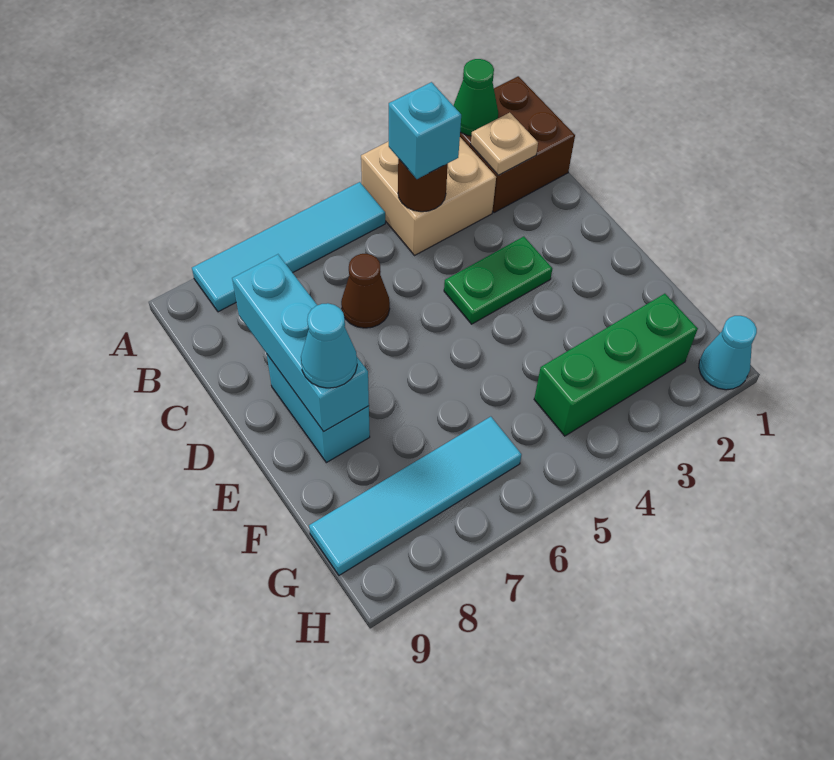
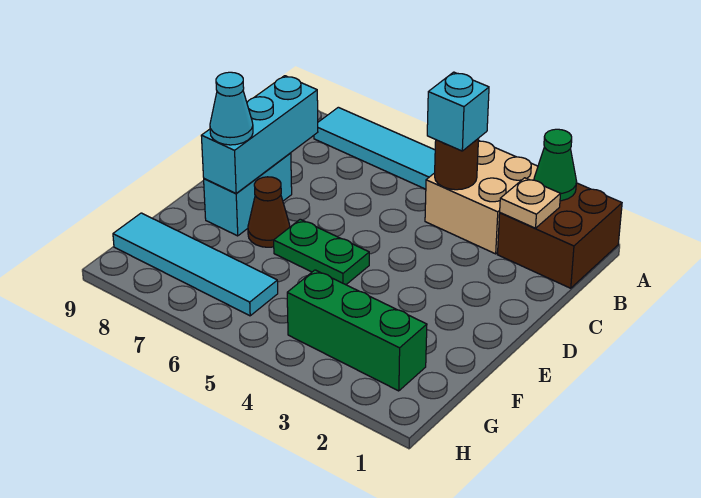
brown cone C6 level 1 -> brown cone E7 level 1
green plate D3:D4 level 1 -> green plate E5:E6 level 1
cyan cone H1 level 1 -> none

